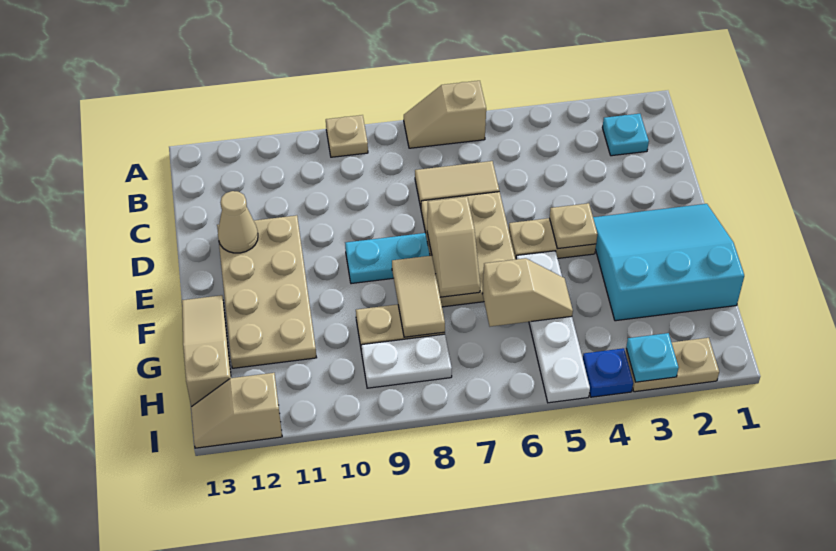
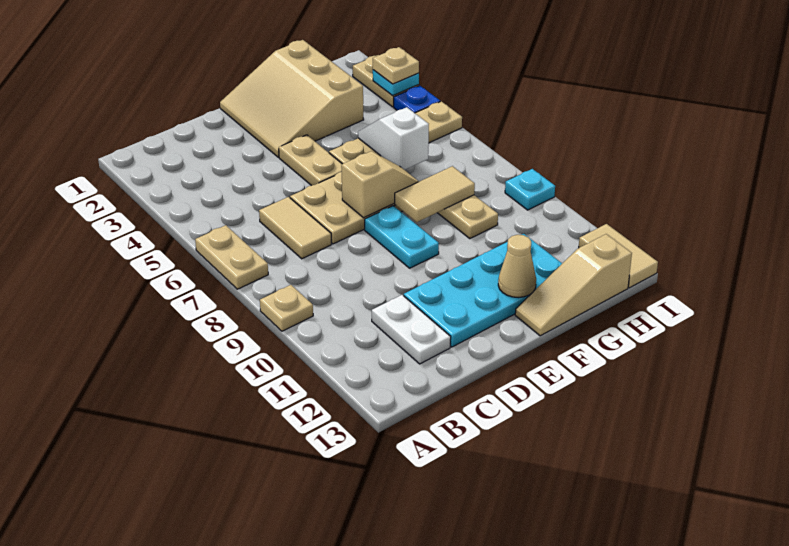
tan slope A6:A7 level 1 top 6 -> tan plate A6:A7 level 1
cyan plate B2 level 1 -> cyan plate I9 level 1
tan plate D11:G12 level 1 -> cyan plate D11:G12 level 1
tan cone D12 level 2 -> tan cone F12 level 2
cyan slope E1:G3 level 1 top G -> tan slope E1:G3 level 1 top G
tan plate E4 level 2 -> tan plate I3 level 3
white plate F5:I5 level 1 -> tan plate F5:I5 level 1
tan slope G5:G6 level 2 top 6 -> white slope G5:G6 level 2 top 6
white plate H8:H9 level 1 -> white plate C11:C12 level 1
tan slope I12:I13 level 1 top 12 -> tan tile I12:I13 level 1

